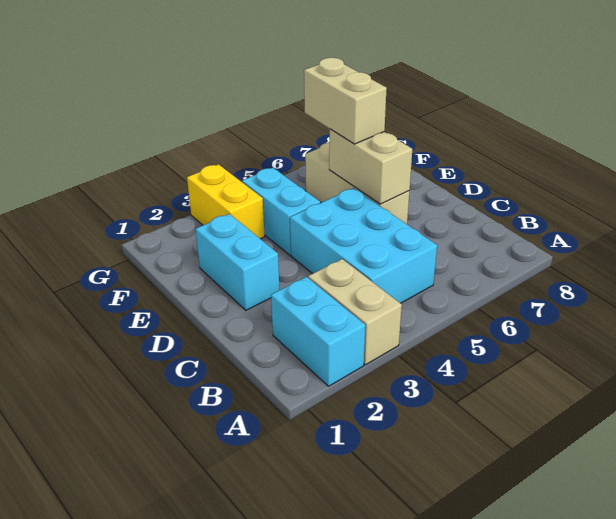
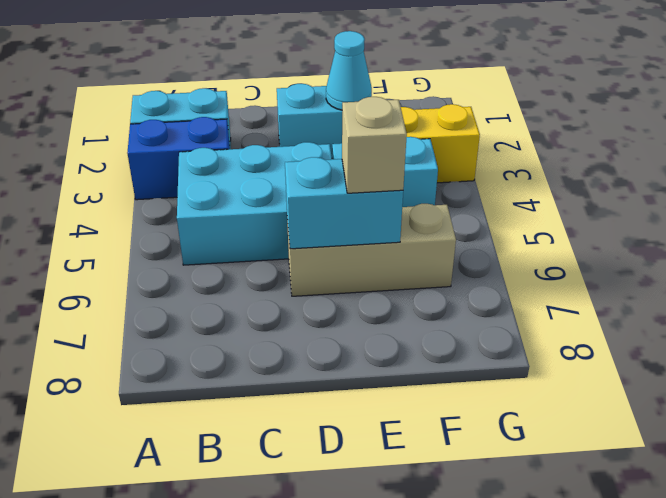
tan brick A3:B3 level 1 -> blue brick A3:B3 level 1
tan brick D6:E6 level 2 -> cyan brick D6:E6 level 2
none -> cyan cone E2 level 2
tan brick E6:F6 level 3 -> tan brick E6 level 3

